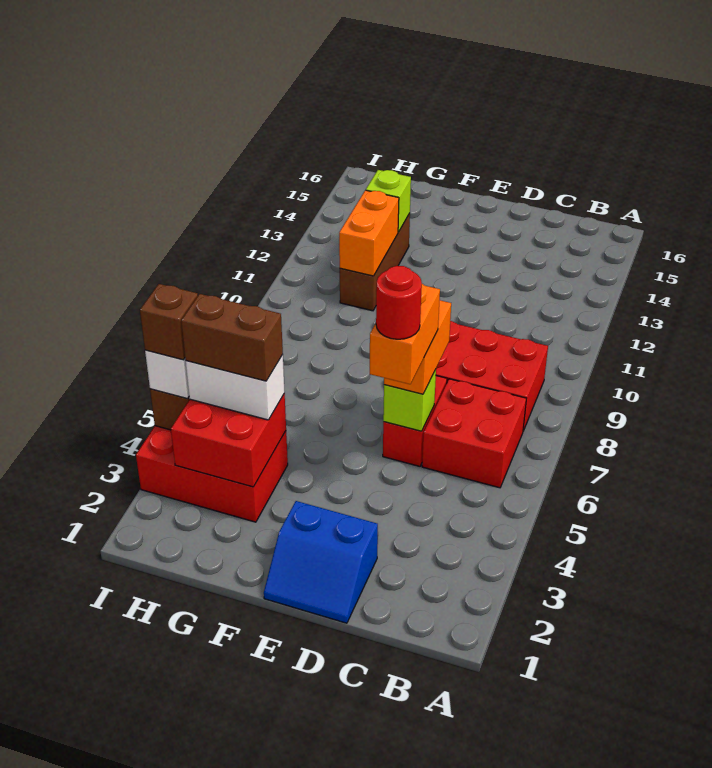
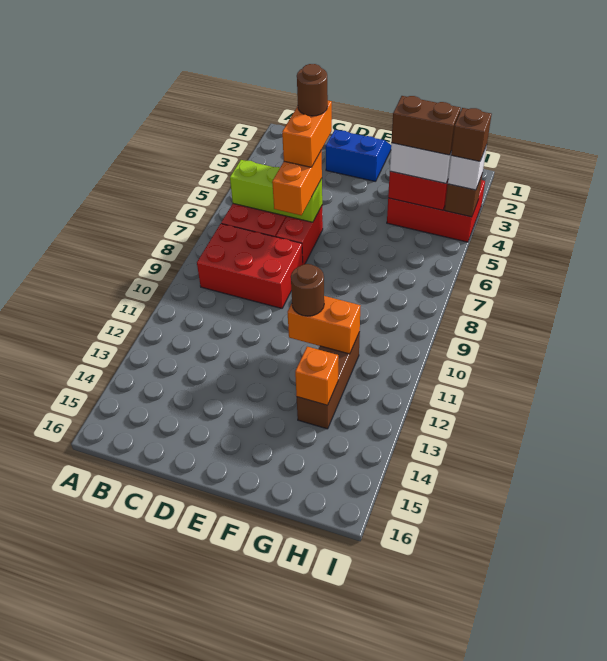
red round brick D5 level 5 -> brown round brick D5 level 5
lime brick D6 level 2 -> lime brick B6:D6 level 2
none -> brown round brick F11 level 3
orange brick G11:G12 level 2 -> orange brick F11:G11 level 2
lime brick G13 level 2 -> orange brick G13 level 2

